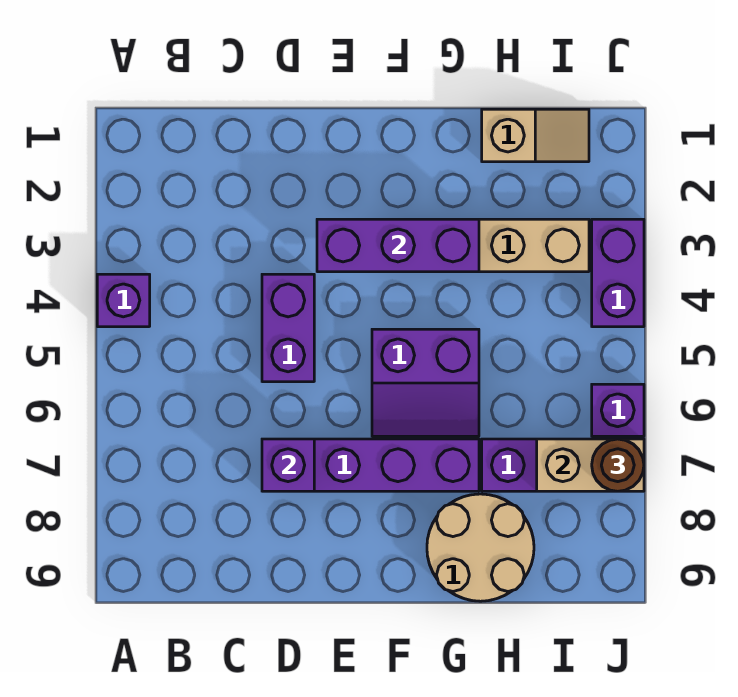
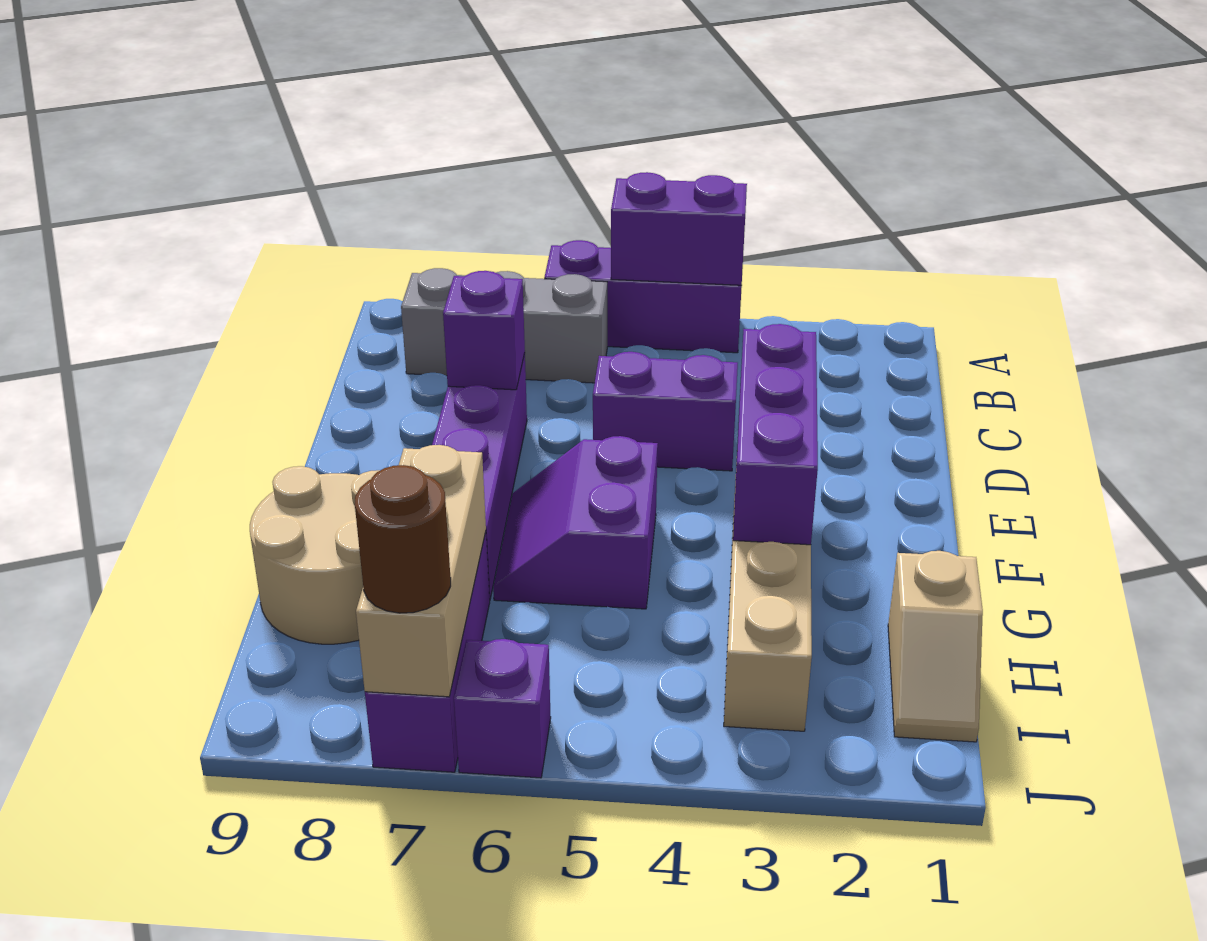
purple brick A4 level 1 -> purple brick A4:A6 level 1
none -> grey brick B6:B8 level 1
tan brick I7:J7 level 2 -> tan brick H7:J7 level 2
purple brick J3:J4 level 1 -> purple brick A4:A5 level 2

